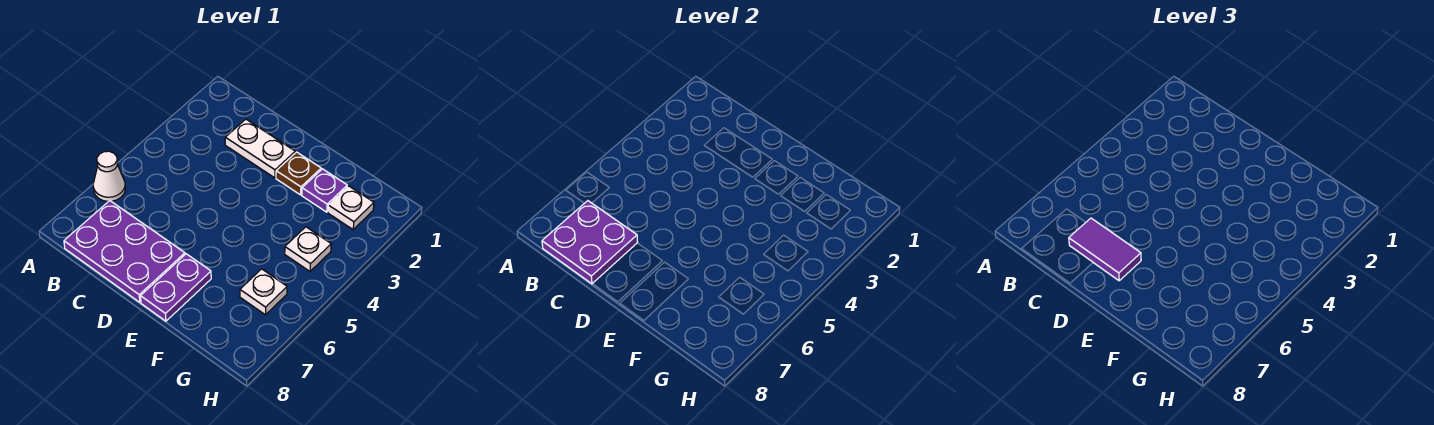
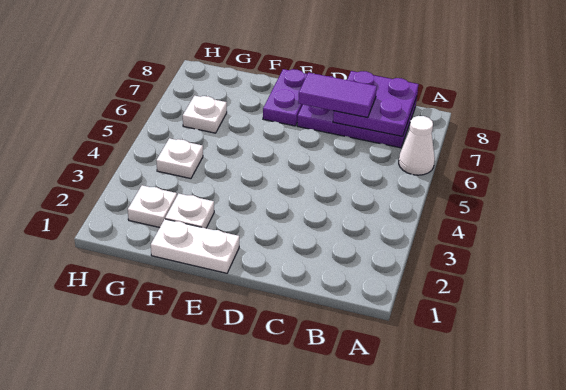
white plate C2:D2 level 1 -> white plate E1:F1 level 1
brown plate E2 level 1 -> none
purple plate F2 level 1 -> white plate F2 level 1

